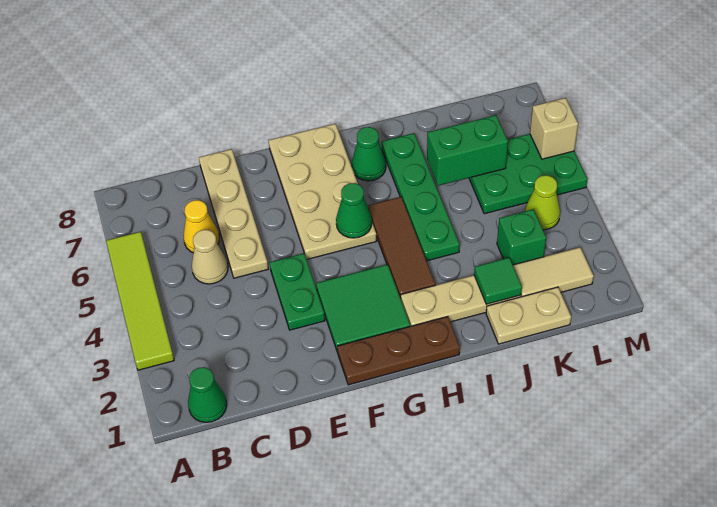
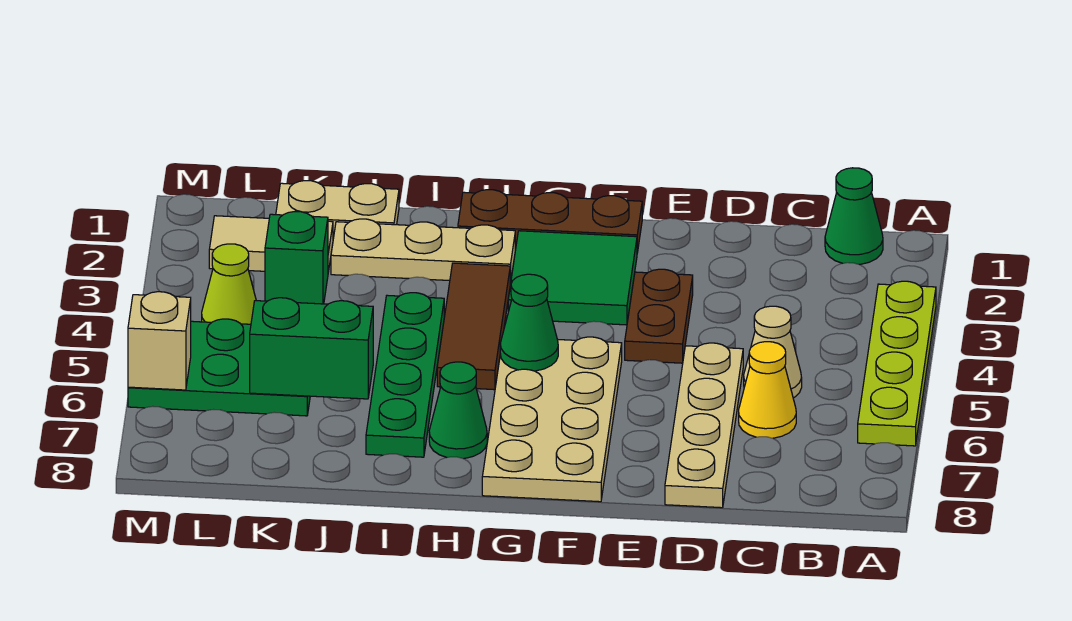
lime tile A3:A6 level 1 -> lime plate A3:A6 level 1
green plate E3:E4 level 1 -> brown plate E3:E4 level 1
green tile J2 level 2 -> none

